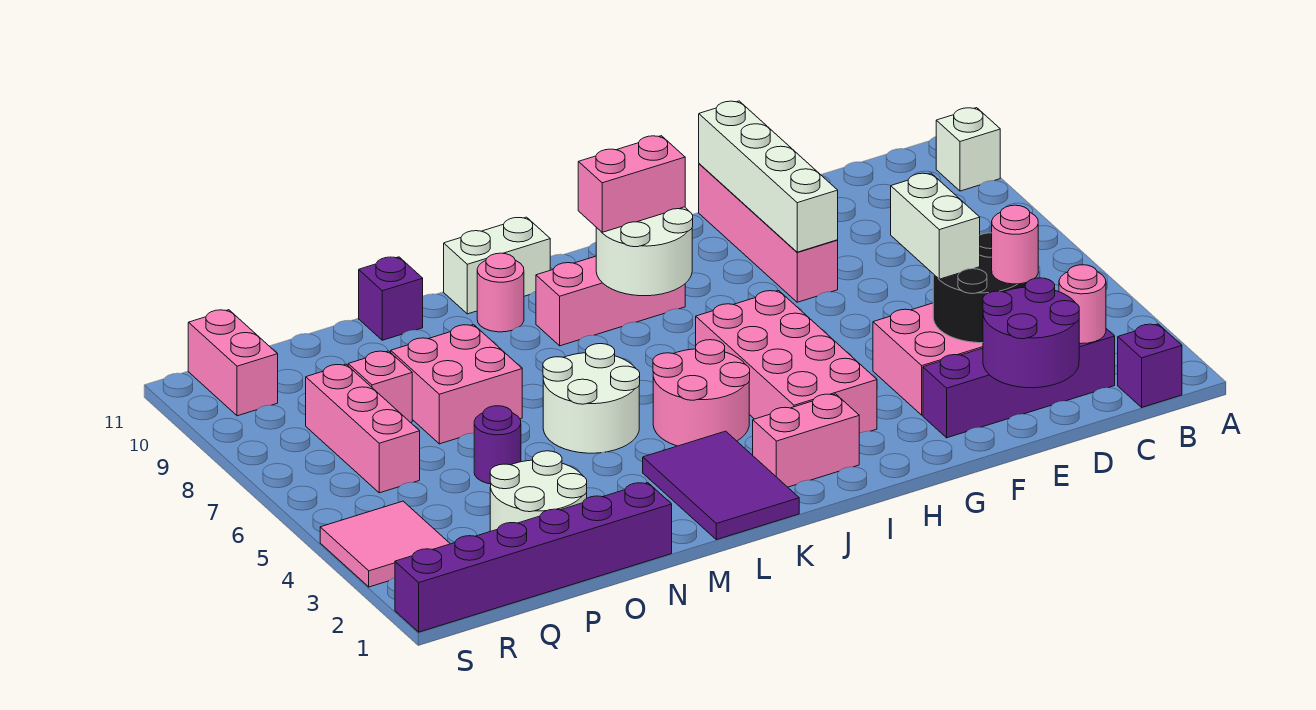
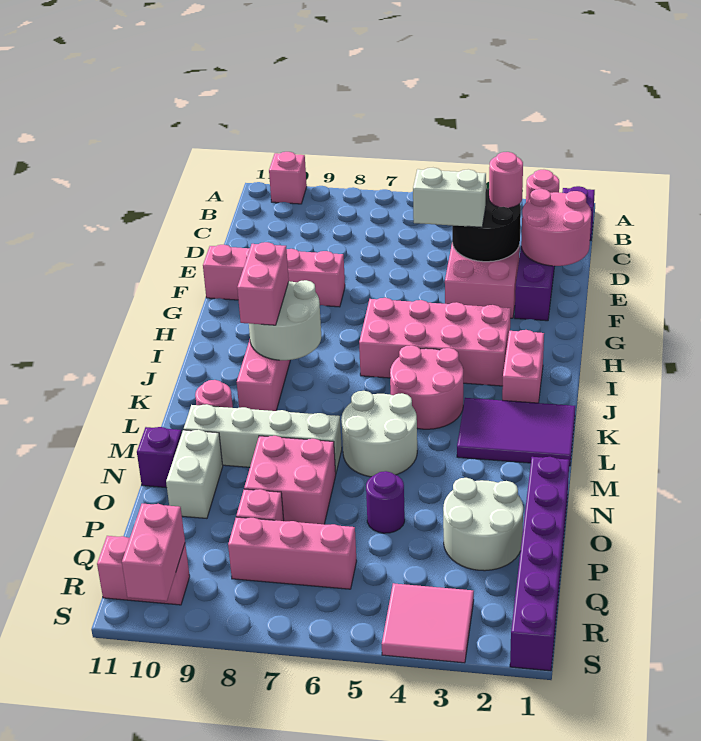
white brick A10 level 1 -> pink brick A10 level 1
purple round brick D1:E2 level 2 -> pink round brick D1:E2 level 2
white brick F8:F11 level 2 -> white brick M7:M10 level 1
white brick K11:L11 level 1 -> white brick N10:O10 level 1
none -> pink brick R10:S10 level 2

